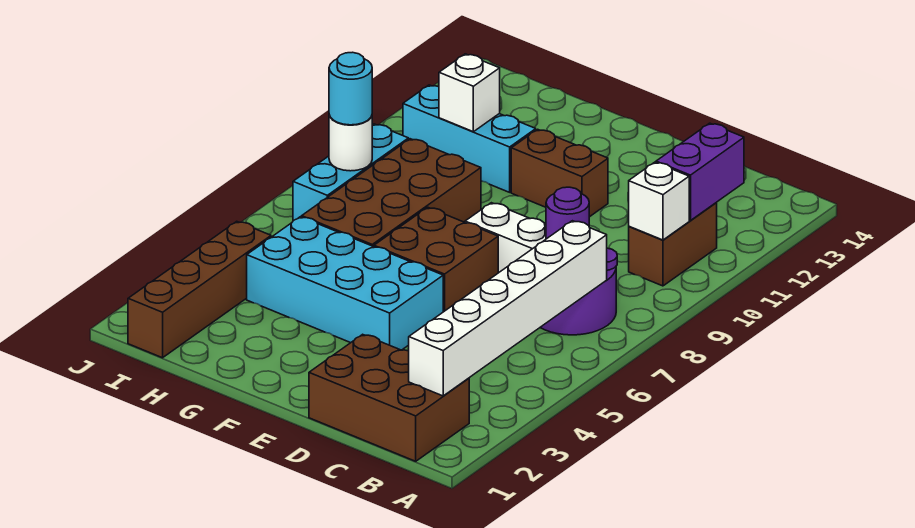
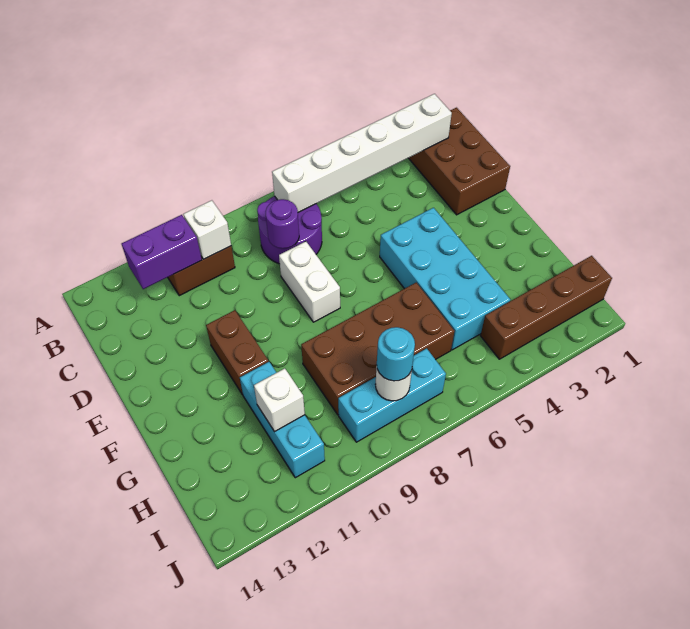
brown brick E6:F7 level 1 -> none

